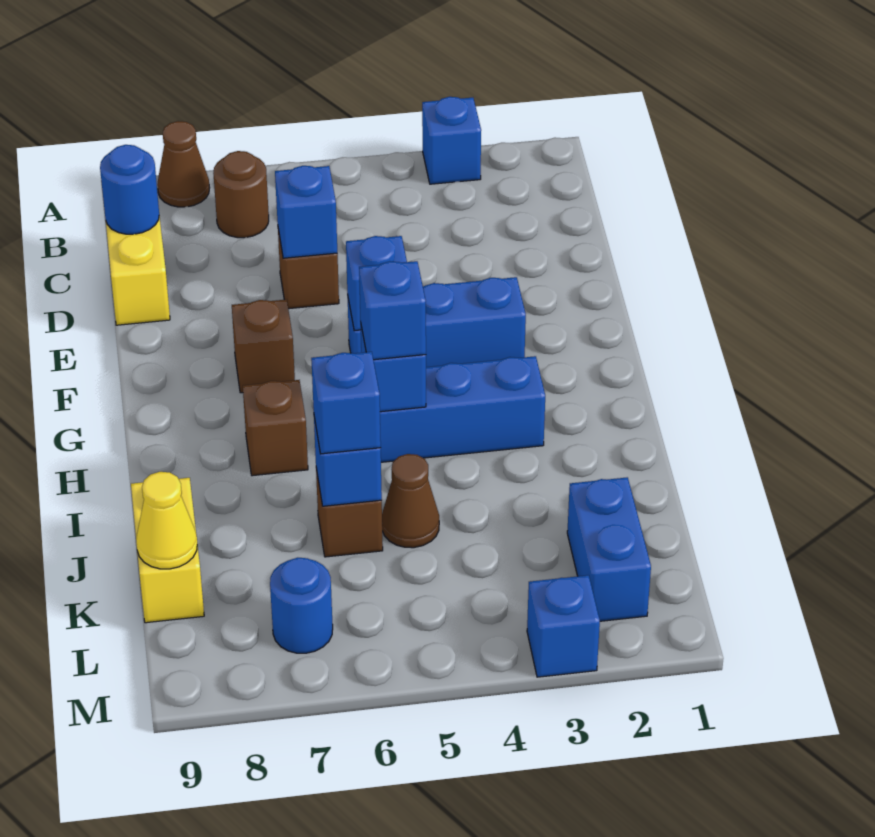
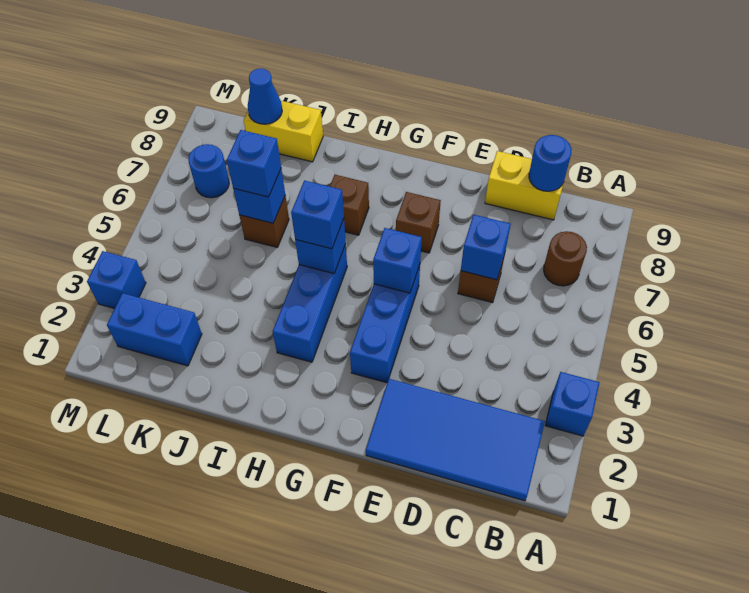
brown cone A8 level 1 -> none
none -> blue tile B1:E2 level 1
brown cone J5 level 1 -> none
yellow cone K9 level 2 -> blue cone K9 level 2

